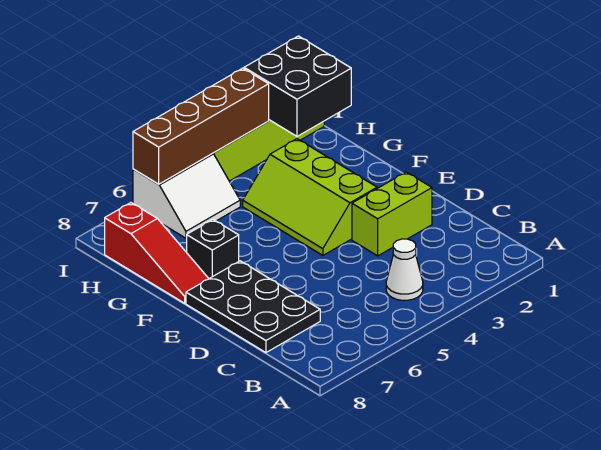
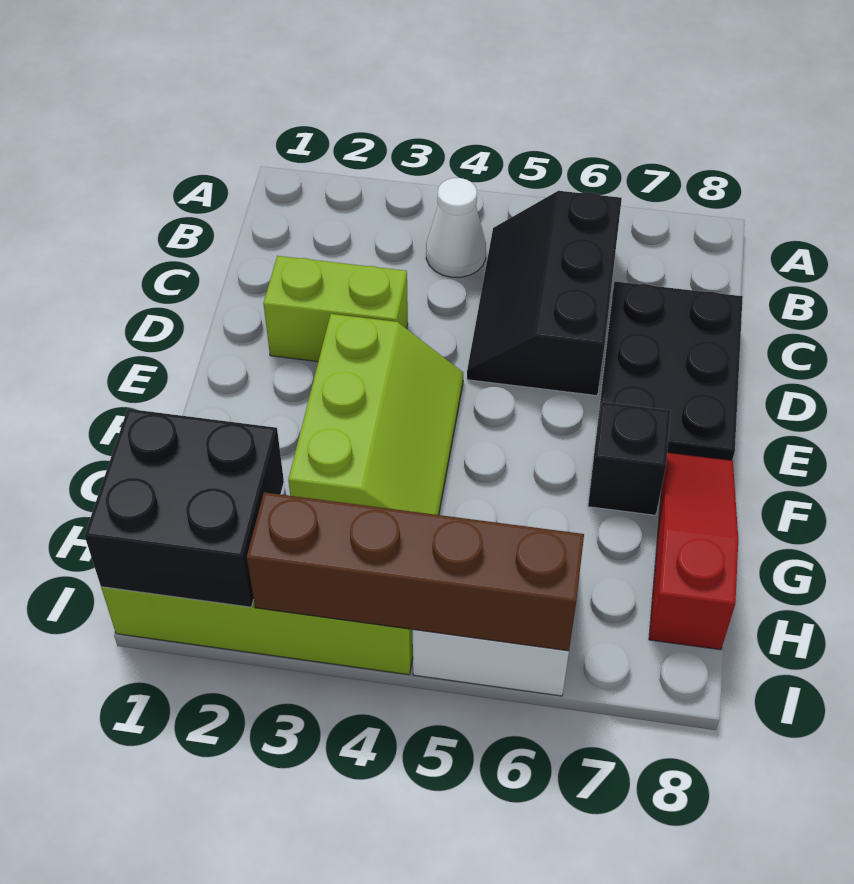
none -> black slope B5:D6 level 1 top 6

